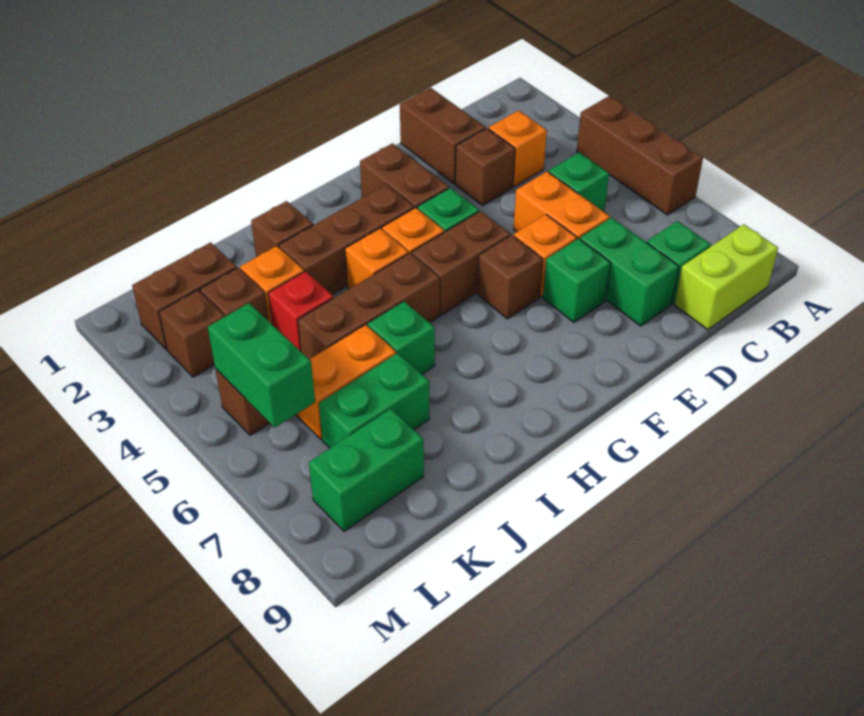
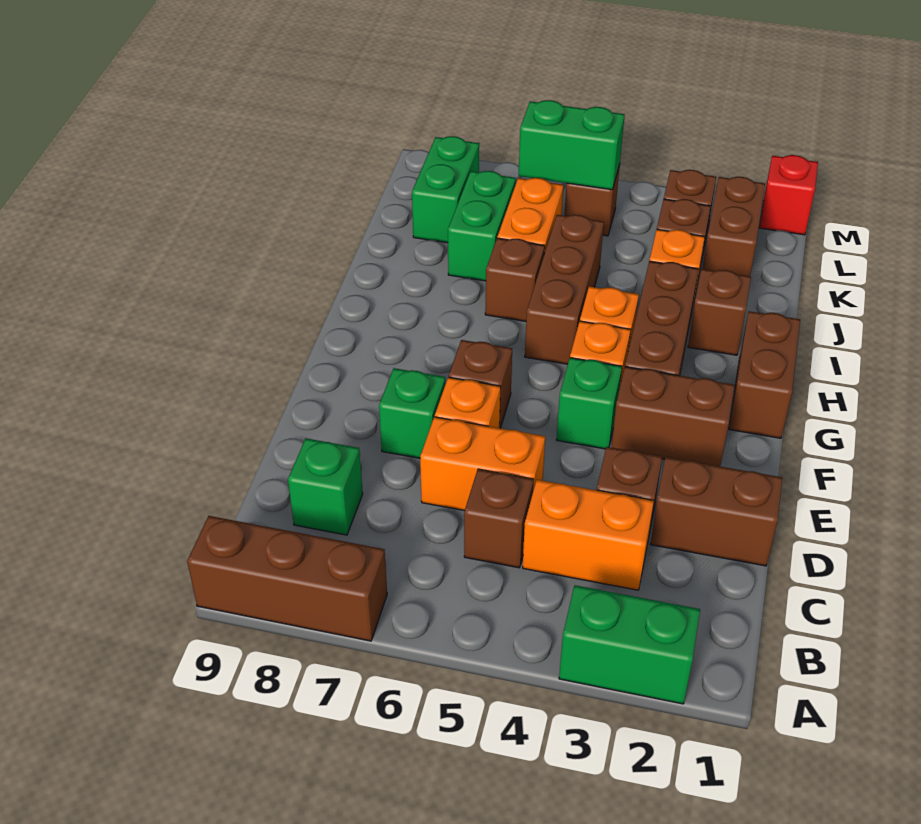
brown brick A4:A6 level 1 -> brown brick A7:A9 level 1
lime brick B9:C9 level 1 -> none
orange brick C3 level 1 -> orange brick C3:C4 level 1
green brick C5 level 1 -> brown brick C5 level 1
green brick D7:D8 level 1 -> green brick A2:A3 level 1
brown brick F5:G5 level 1 -> brown brick G1:H1 level 1
green brick I6 level 1 -> brown brick I6 level 1
red brick J4 level 1 -> red brick M1 level 1

